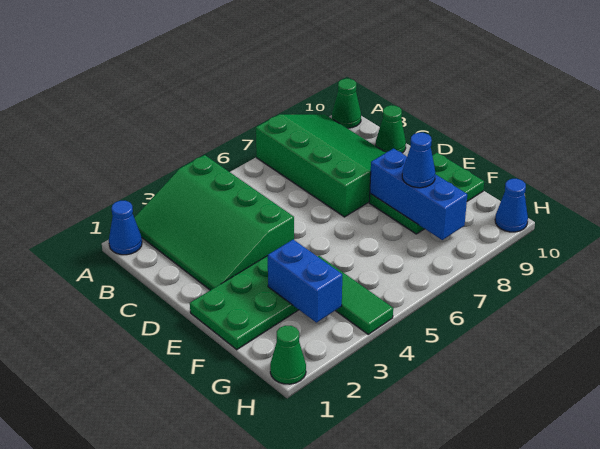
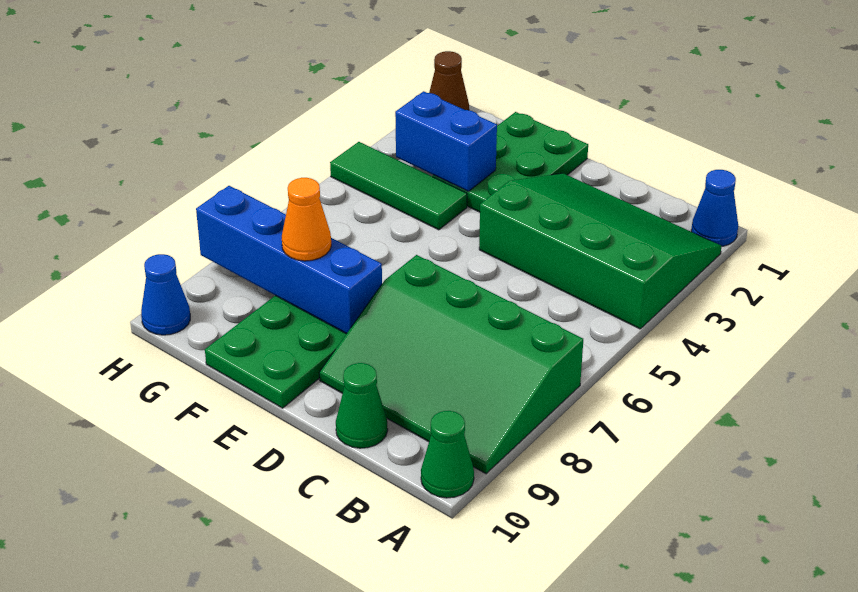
blue brick E8:G8 level 2 -> blue brick E8:H8 level 2
blue cone F8 level 3 -> orange cone F8 level 3
green cone H1 level 1 -> brown cone H1 level 1

